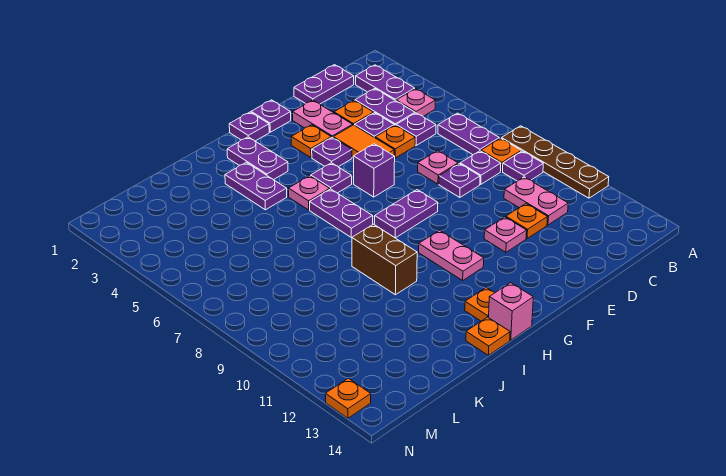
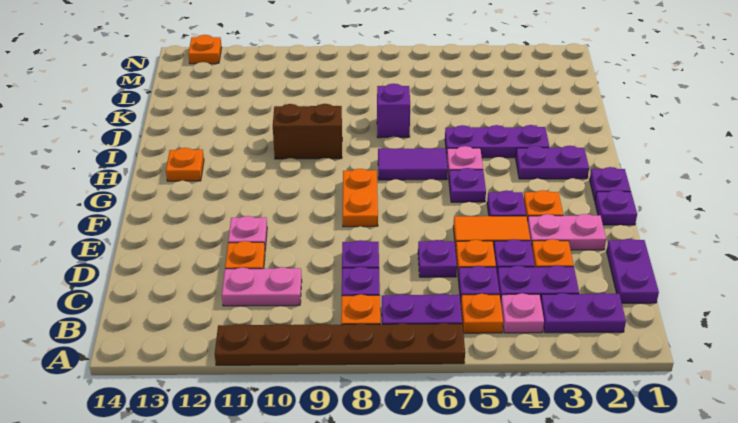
brown plate A8:A11 level 1 -> brown plate A6:A11 level 1
purple plate B9 level 1 -> purple plate D6 level 1
pink plate D7 level 1 -> none
purple brick F6 level 1 -> purple brick J7 level 1
purple plate F8:G8 level 1 -> orange plate F8:G8 level 1
pink plate G10:G11 level 1 -> none
purple plate H6:H7 level 1 -> purple tile H6:H7 level 1
pink brick H14 level 1 -> none
purple plate I3:I4 level 1 -> purple plate I3:I5 level 1
orange plate I14 level 1 -> orange plate B5 level 1

